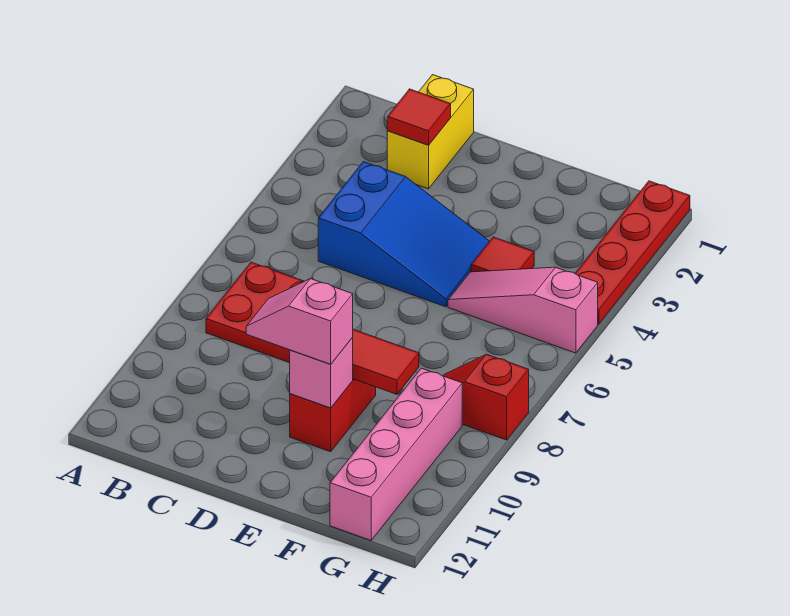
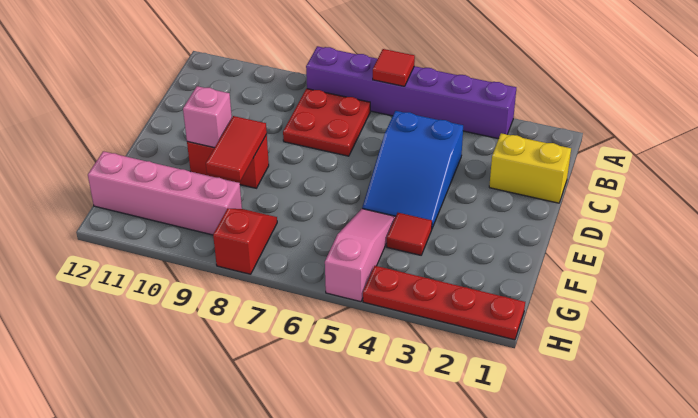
none -> purple brick A3:A8 level 1
red tile C2 level 2 -> red tile A6 level 2
pink slope D10:E10 level 3 top E -> none

